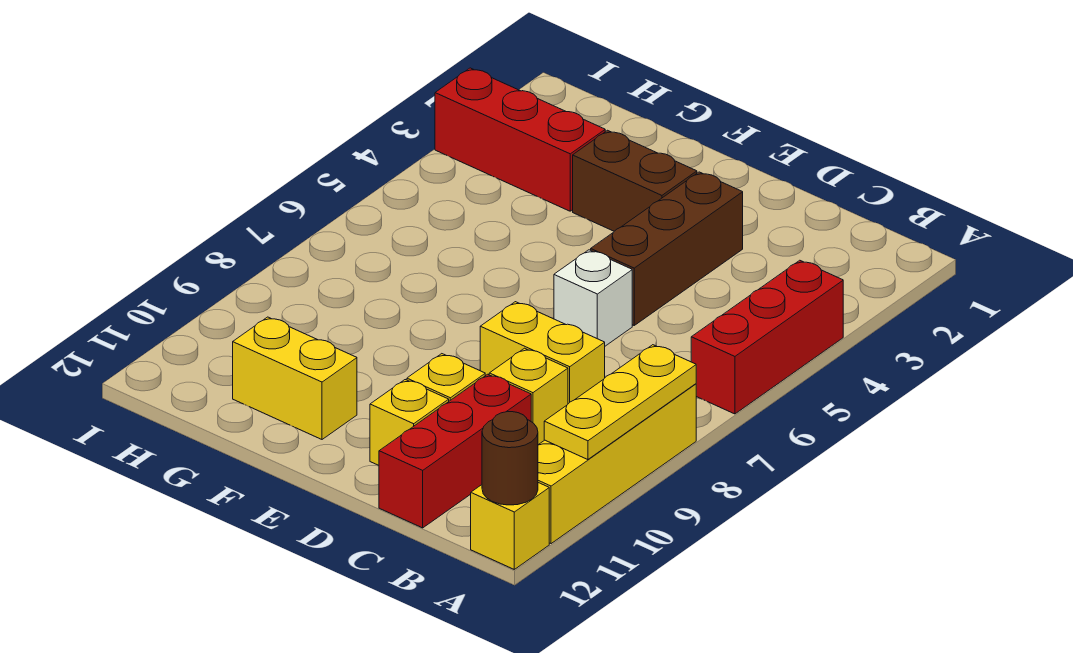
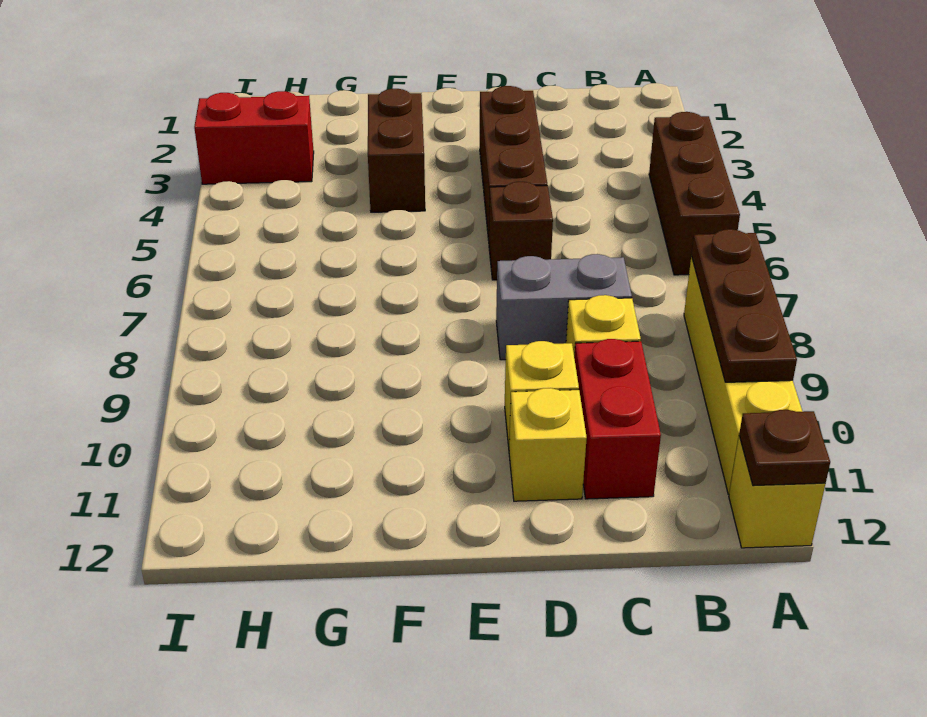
red brick A4:A6 level 1 -> brown brick A4:A6 level 1
yellow plate A8:A10 level 2 -> brown plate A8:A10 level 2
brown round brick A12 level 2 -> brown plate A12 level 2
yellow brick C8:D8 level 1 -> grey brick C8:D8 level 1
red brick C10:C12 level 1 -> red brick C10:C11 level 1
white brick D6 level 1 -> brown brick D6 level 1
brown brick E3:F3 level 1 -> brown brick F3:F4 level 1
yellow brick F11:G11 level 1 -> none
red brick G3:I3 level 1 -> red brick H3:I3 level 1

